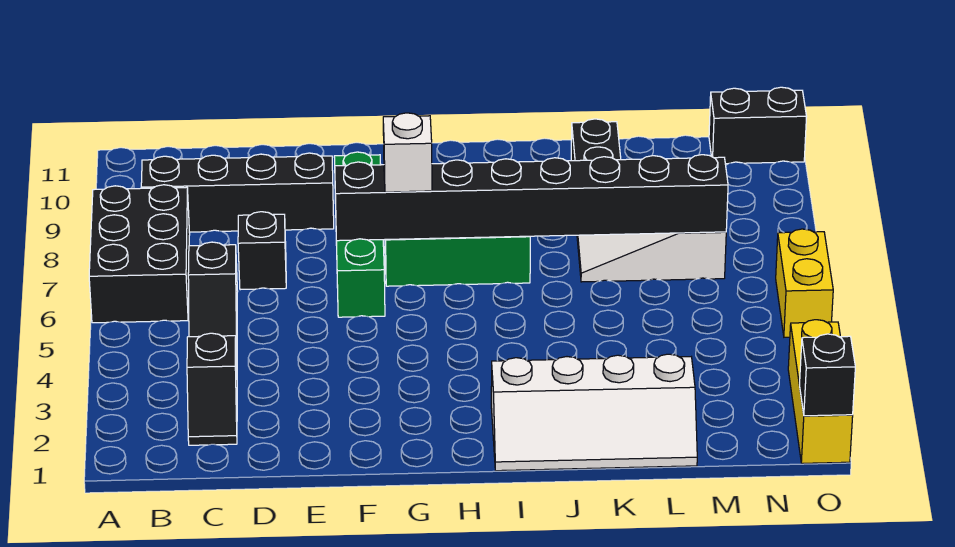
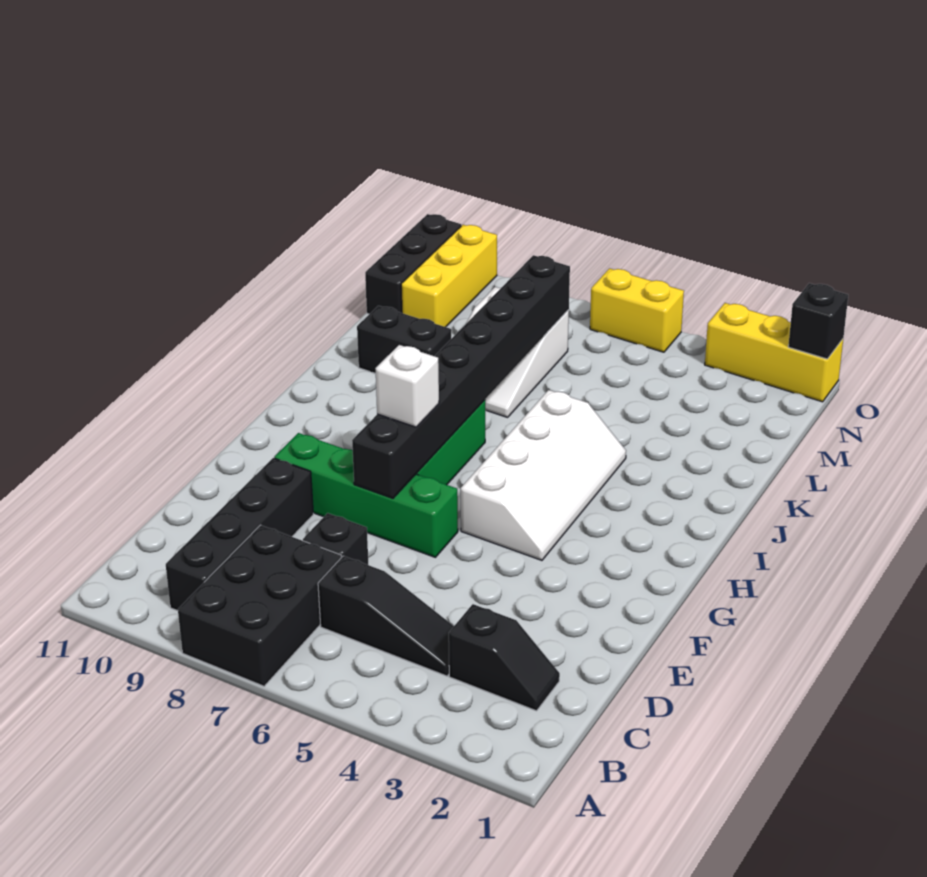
black brick A6:B8 level 1 -> black brick A7:C8 level 1
white slope I1:L2 level 1 top 2 -> white slope G4:J5 level 1 top 5
none -> yellow brick M10:O10 level 1
black brick N11:O11 level 1 -> black brick M11:O11 level 1

